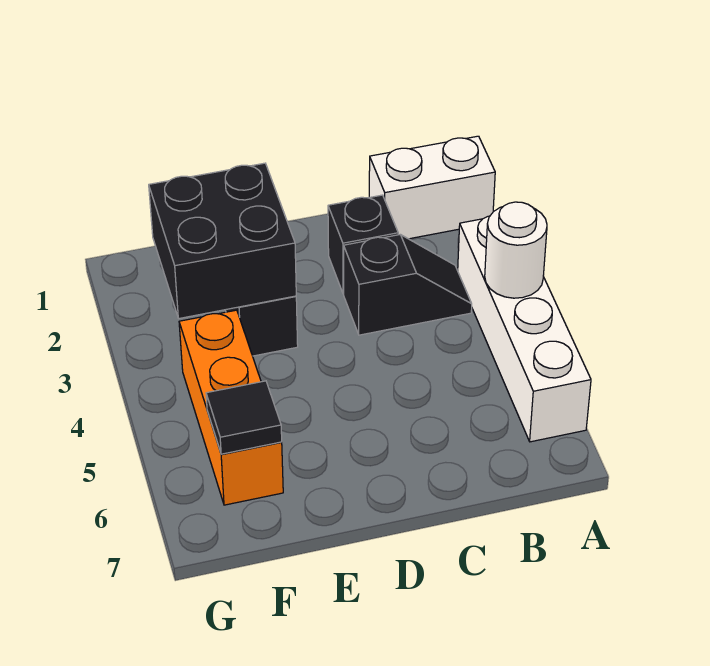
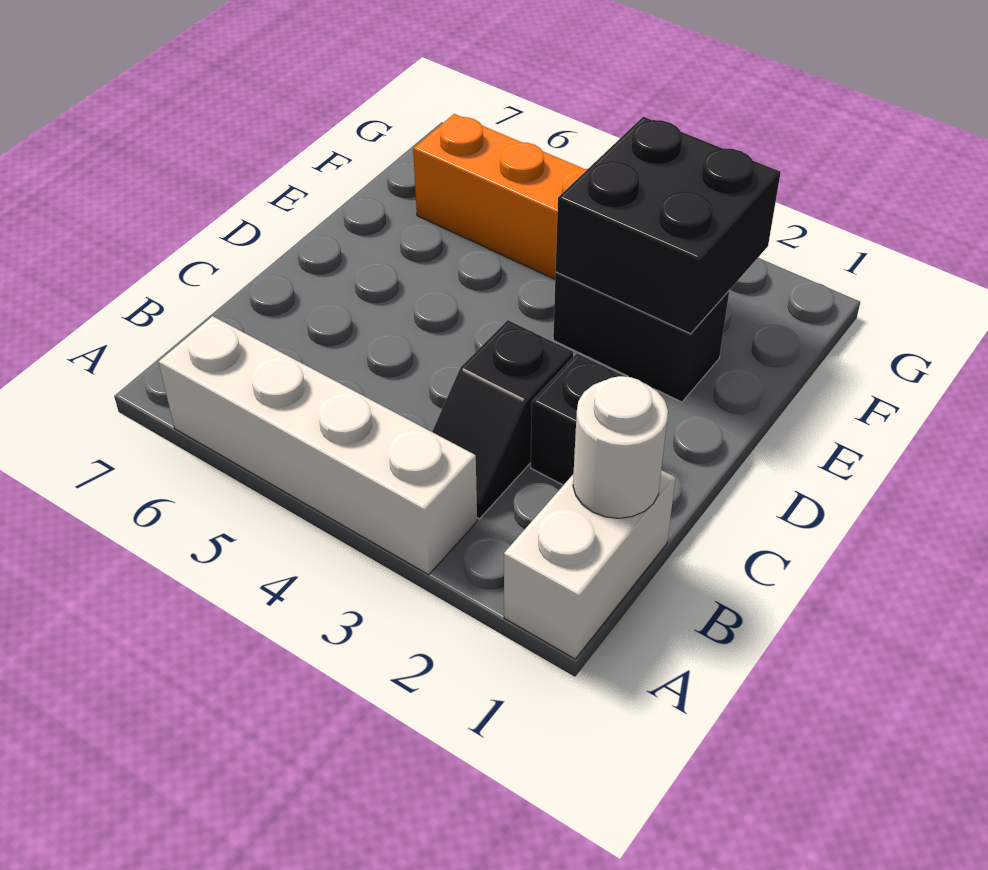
white round brick A4 level 2 -> white round brick B1 level 2
black tile F6 level 2 -> none

